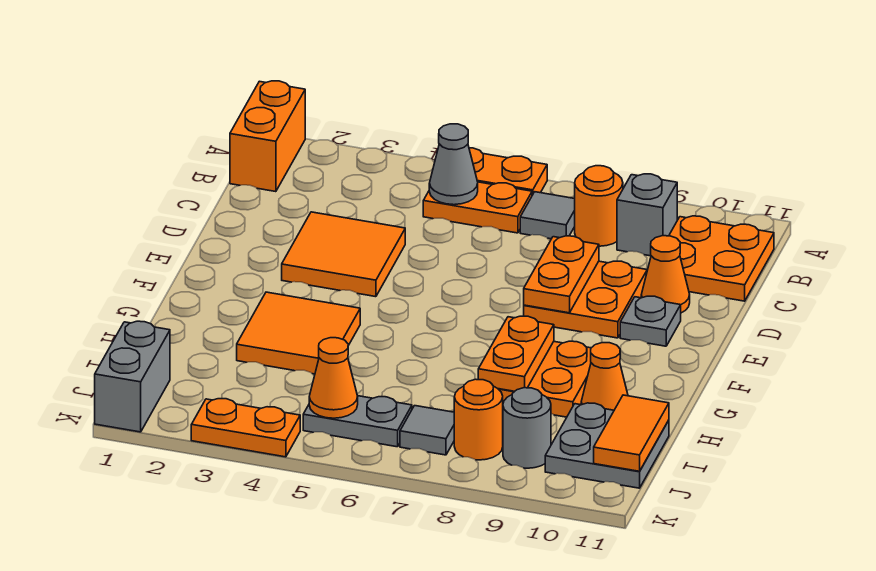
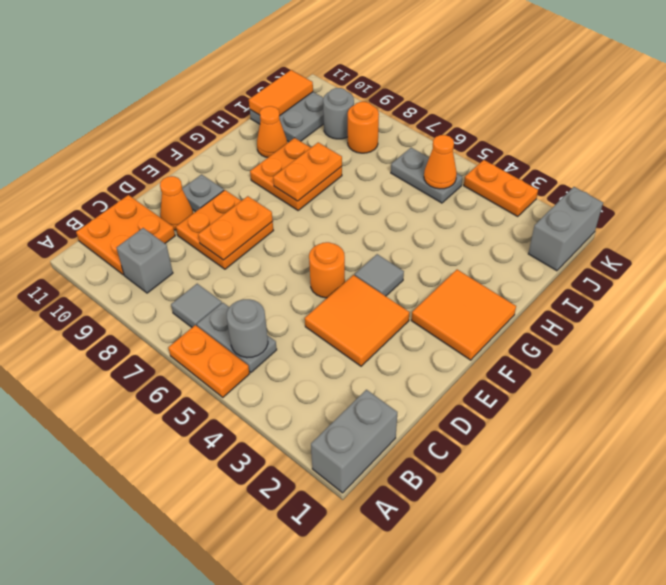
orange brick A1:B1 level 1 -> grey brick A1:B1 level 1
orange plate B5:B6 level 1 -> grey plate B5:B6 level 1
grey cone B5 level 2 -> grey round brick B5 level 2
orange round brick B8 level 1 -> orange round brick E5 level 1
orange tile G3:H4 level 1 -> orange tile F1:G2 level 1
grey tile J7 level 1 -> grey tile F4 level 1

